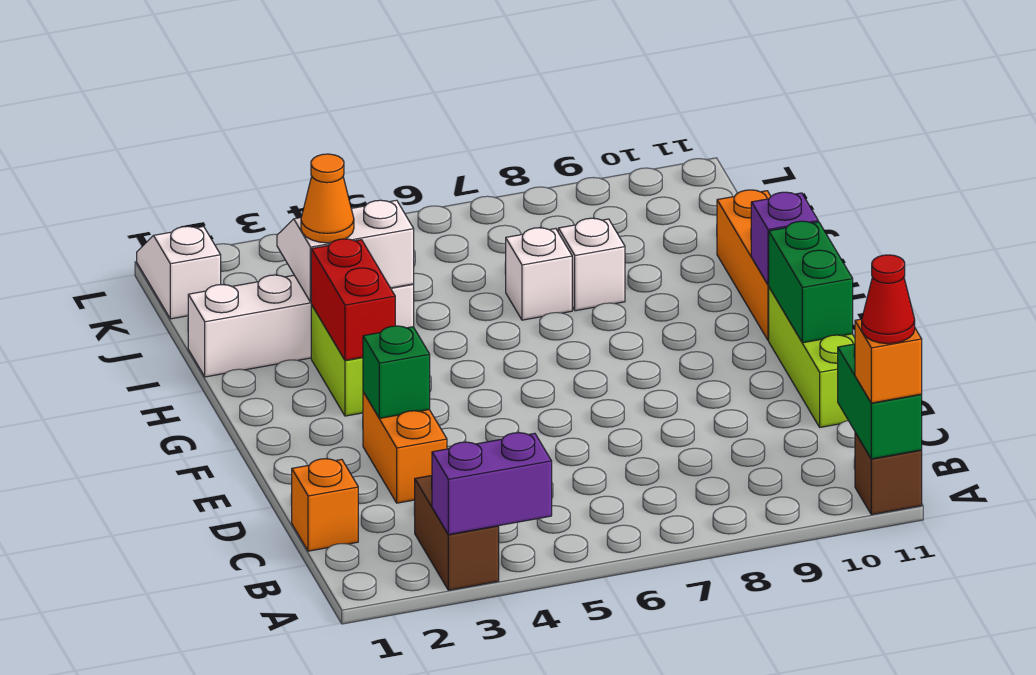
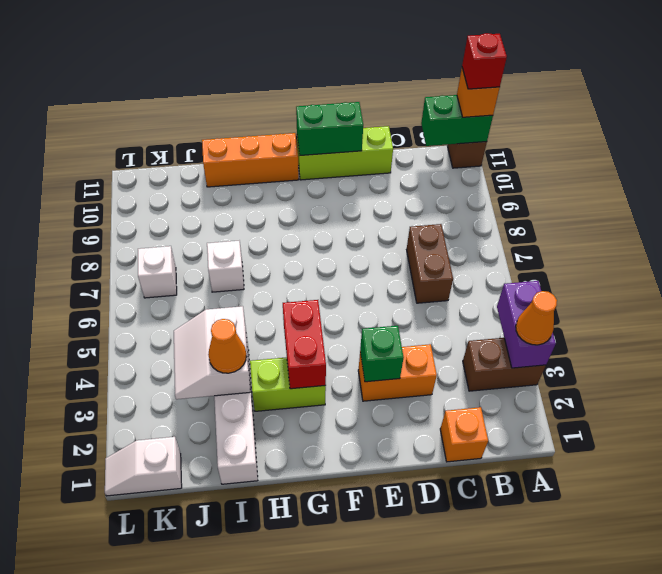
none -> orange cone A3 level 3
red cone A11 level 4 -> red brick A11 level 4
none -> brown brick C6:C7 level 1
red brick G3:H3 level 2 -> red brick G3:G4 level 2
purple brick G11 level 2 -> none
white brick I8 level 1 -> white brick K7 level 1

